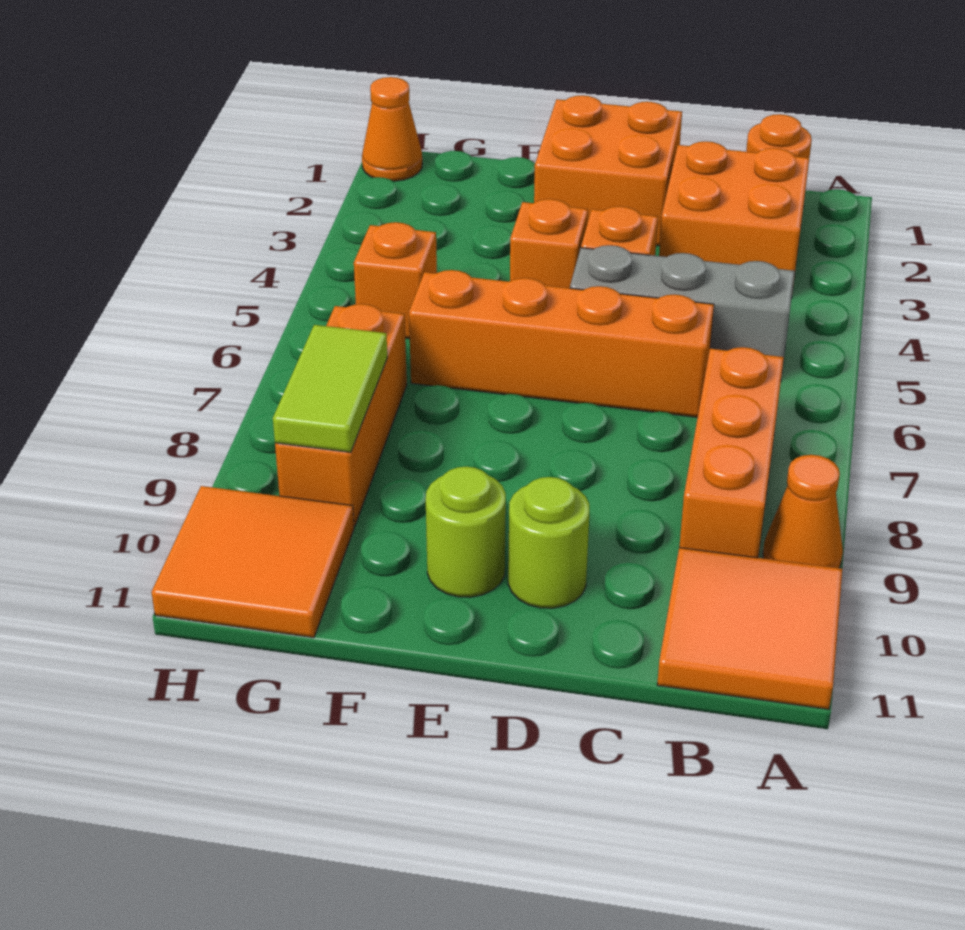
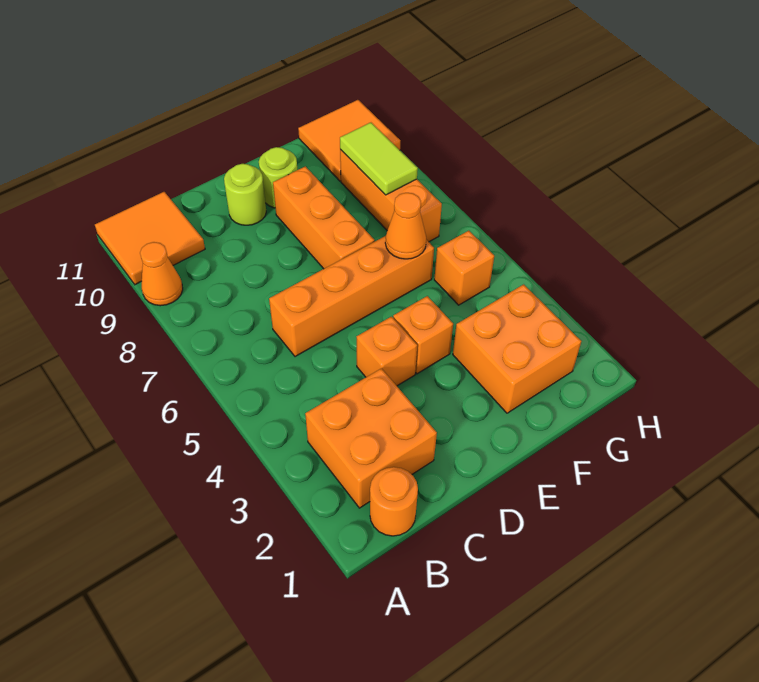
grey brick B5:D5 level 1 -> none
orange brick B7:B9 level 1 -> orange brick E7:E9 level 1
orange brick D1:E2 level 1 -> orange brick F2:G3 level 1
orange cone H1 level 1 -> orange cone F6 level 2

